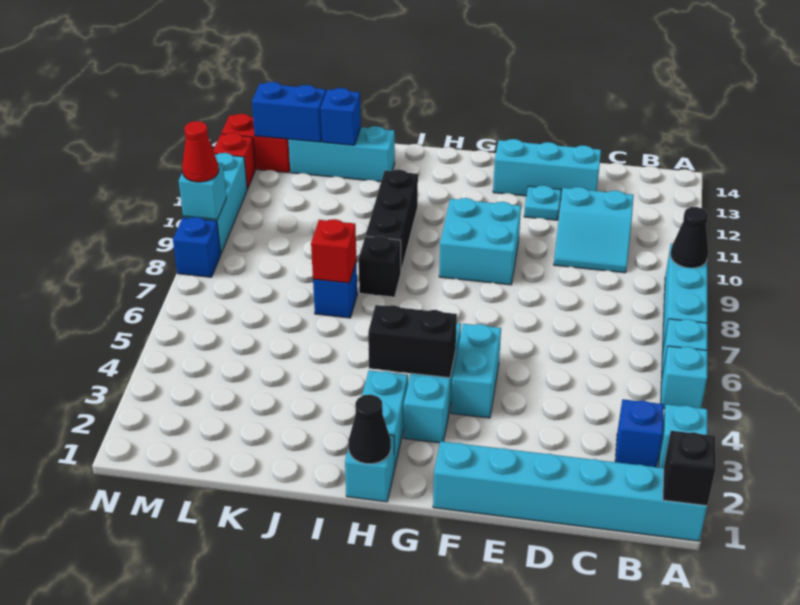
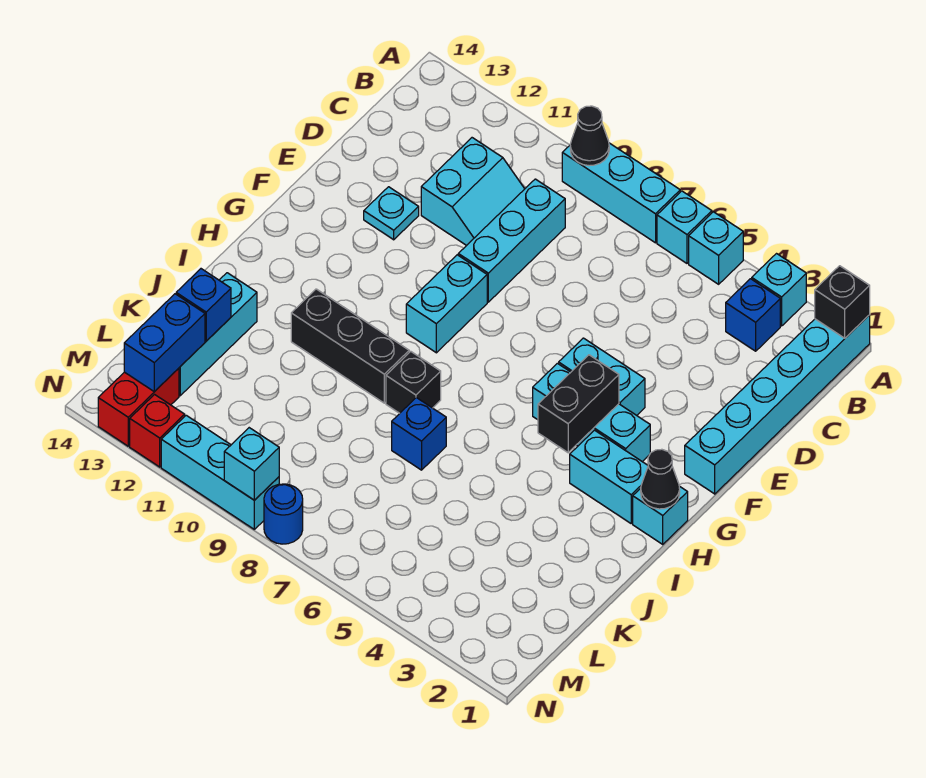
cyan brick D13:F13 level 1 -> cyan brick C9:E9 level 1
cyan brick F9:G10 level 1 -> cyan brick F9:G9 level 1
red brick J7 level 2 -> none
blue brick N8 level 1 -> blue round brick N8 level 1
red cone N9 level 3 -> none

